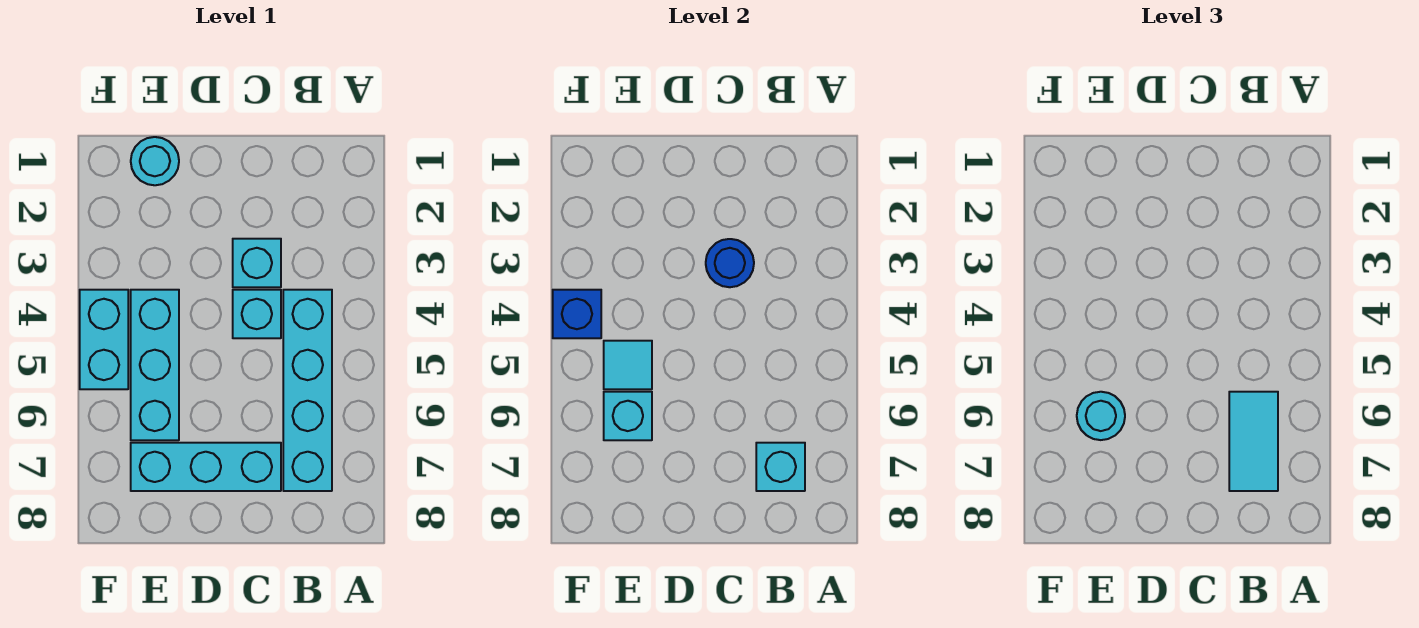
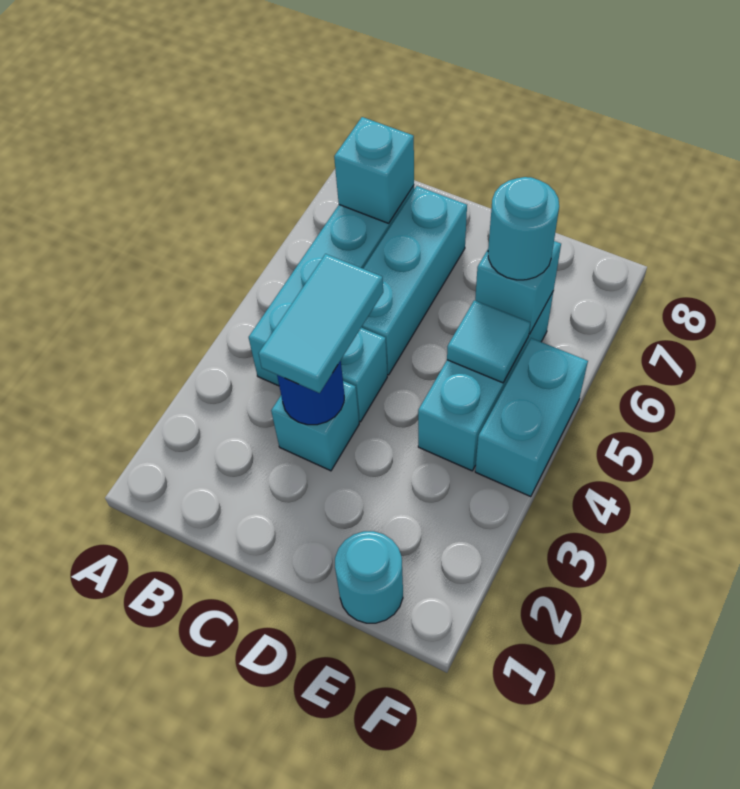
cyan tile B6:B7 level 3 -> cyan tile C3:C4 level 3
cyan brick C7:E7 level 1 -> cyan brick C5:C7 level 1
blue brick F4 level 2 -> none

